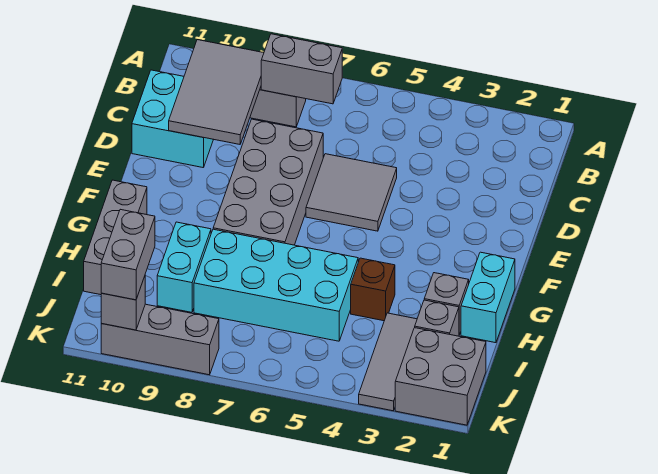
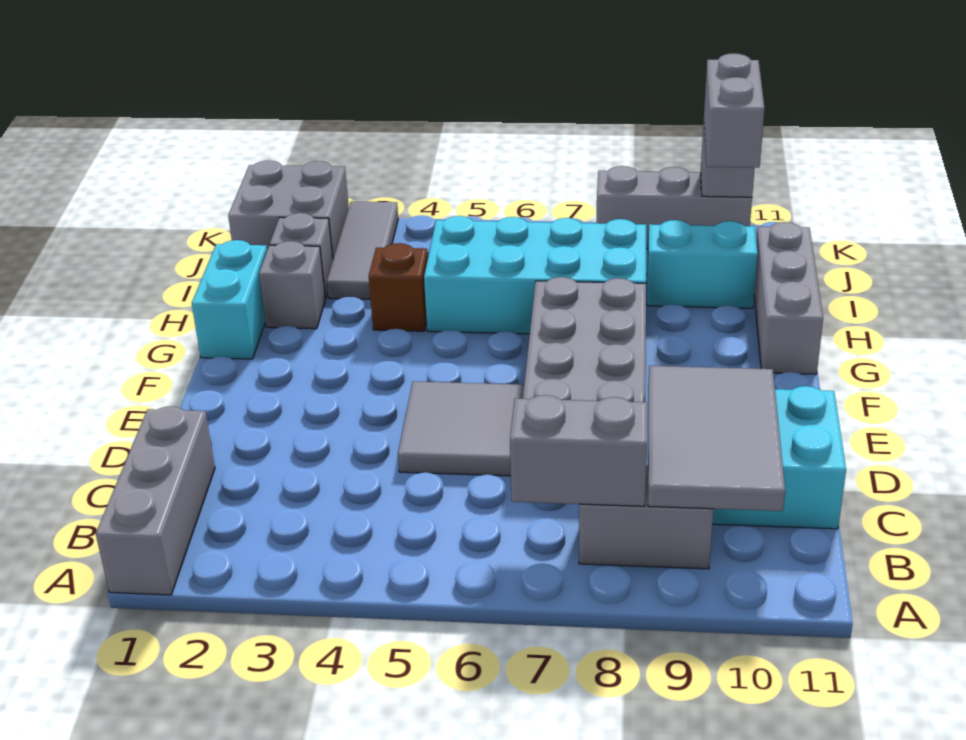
none -> grey brick A1:C1 level 1
cyan brick H9:I9 level 1 -> cyan brick I9:I10 level 1

